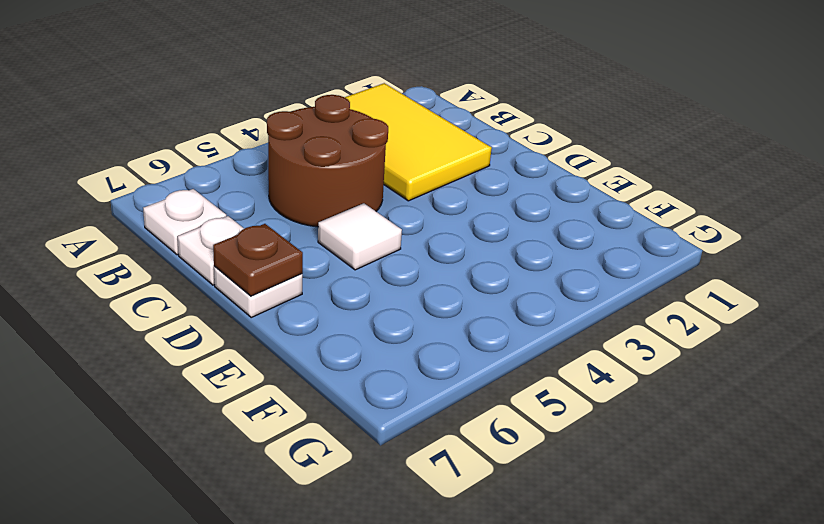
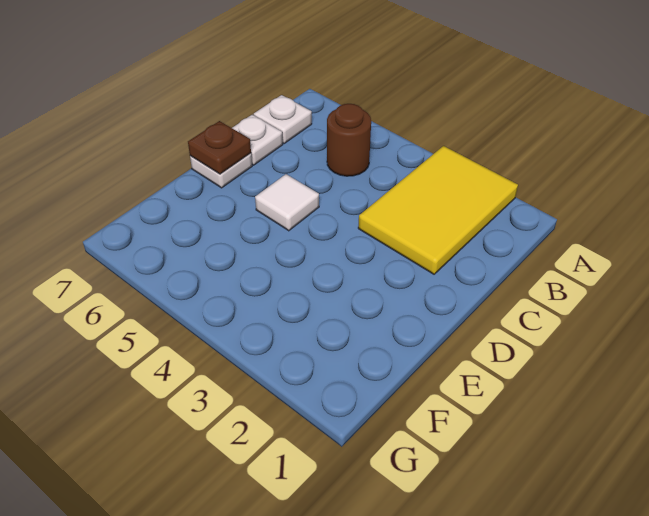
brown round brick B4:C5 level 1 -> brown round brick B5 level 1

